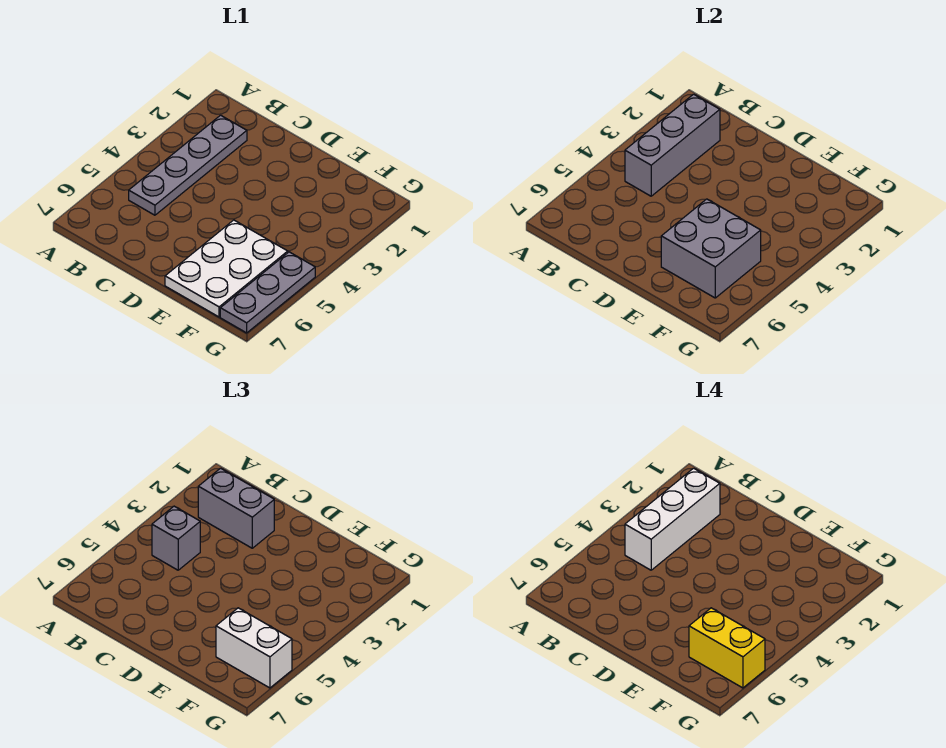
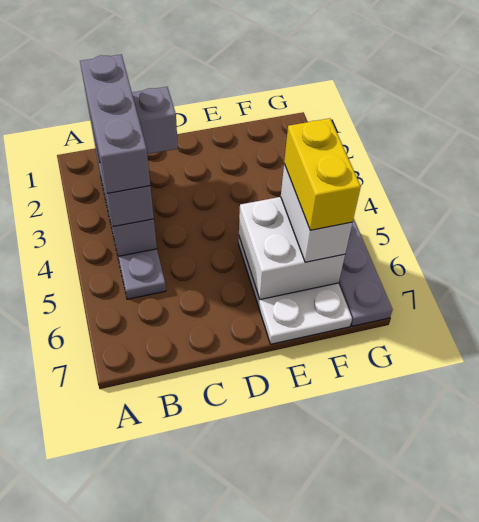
white brick B2:B4 level 4 -> grey brick B2:B4 level 4
grey brick E5:F6 level 2 -> white brick E5:F6 level 2
white brick F6:G6 level 3 -> white brick F5:F6 level 3
yellow brick F6:G6 level 4 -> yellow brick F5:F6 level 4

